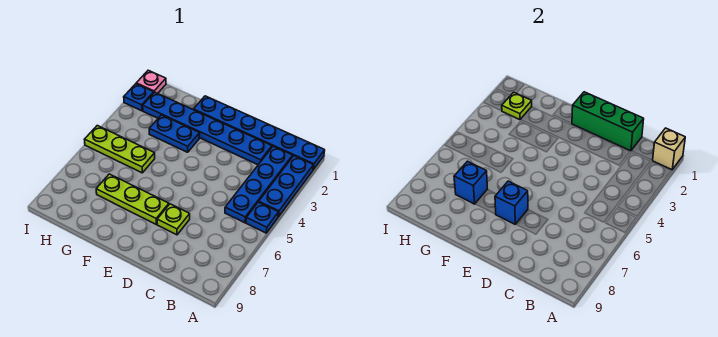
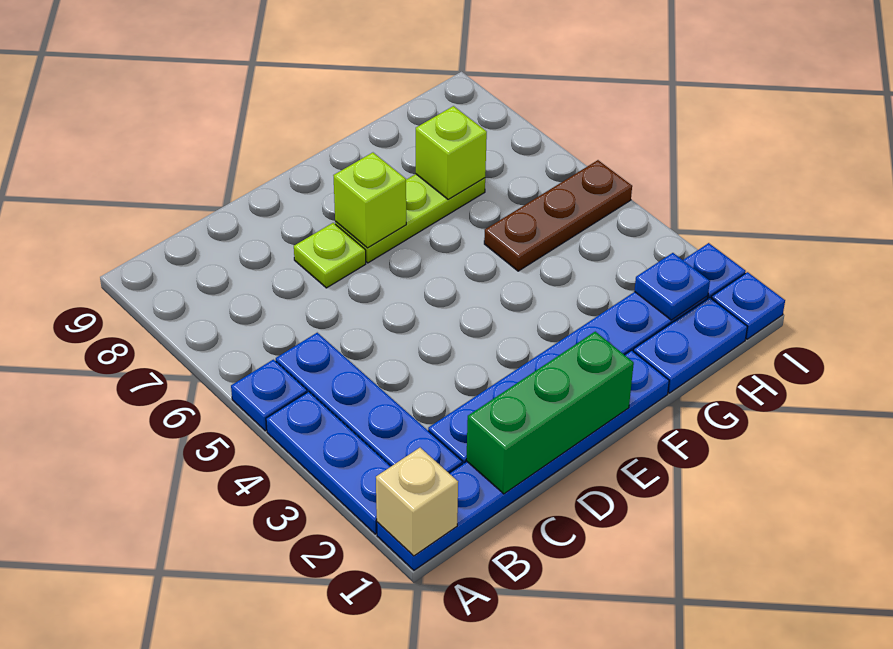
blue brick E7 level 2 -> lime brick E7 level 2
blue plate F3:G3 level 1 -> blue plate G1:H1 level 1
lime plate G5:I5 level 1 -> brown plate G5:I5 level 1
blue brick G7 level 2 -> lime brick G7 level 2
lime plate H2 level 2 -> blue plate H2 level 2
pink plate I1 level 1 -> blue plate I1 level 1

